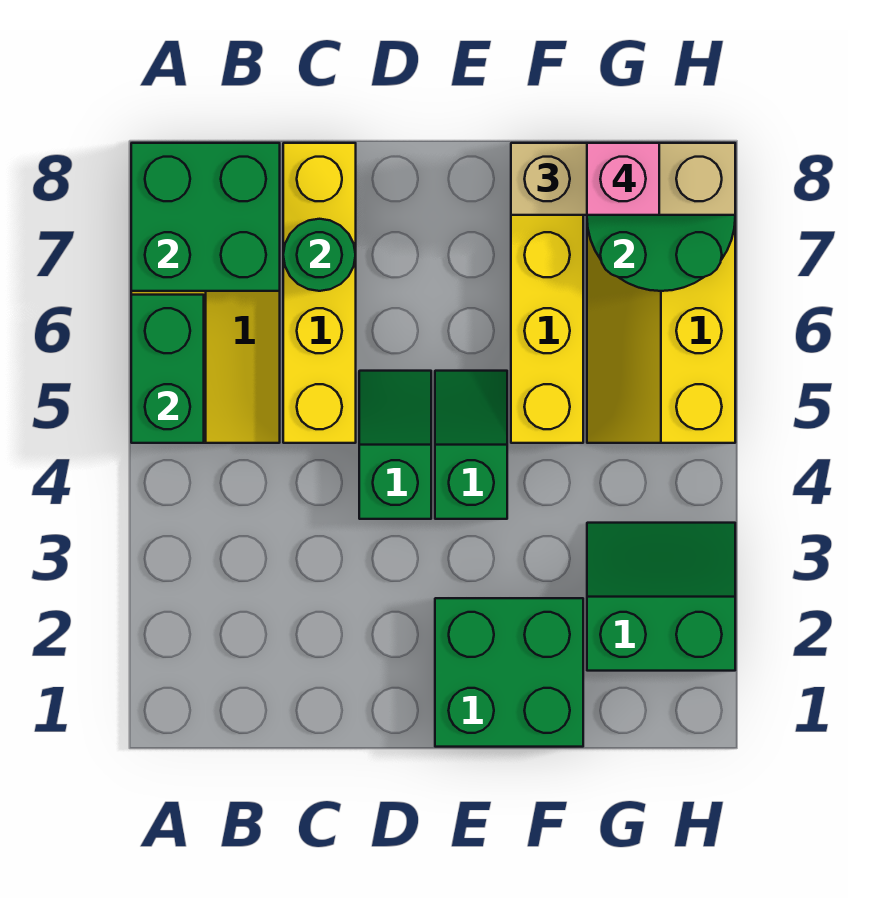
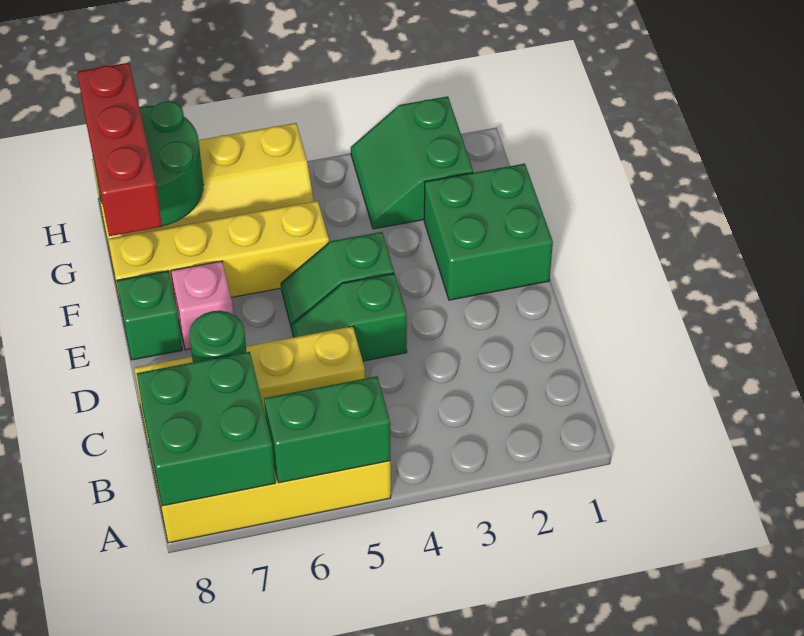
none -> green brick E8 level 1
tan brick F8:H8 level 3 -> red brick F8:H8 level 3
pink brick G8 level 4 -> pink brick E7 level 1

